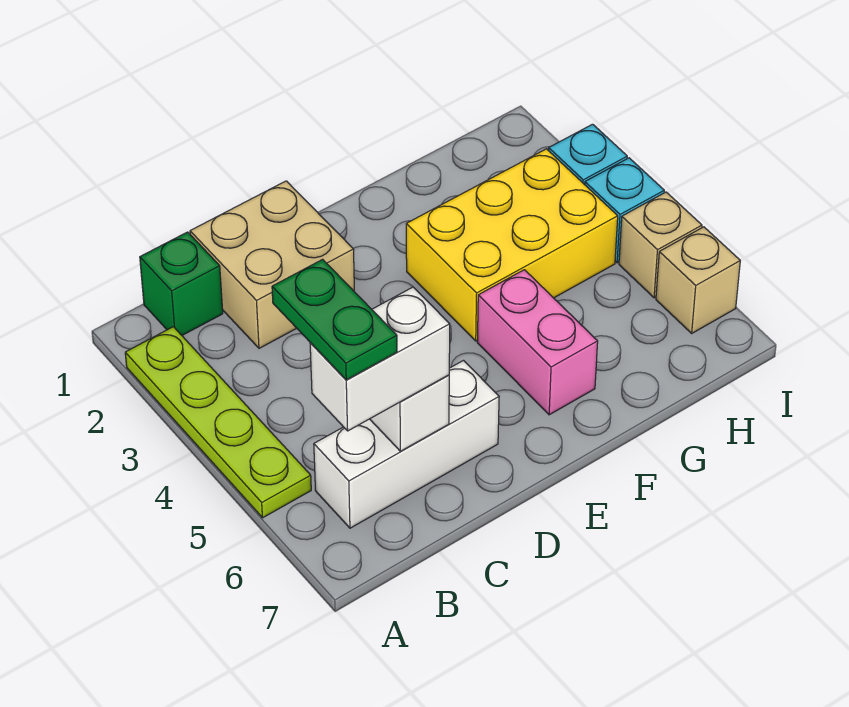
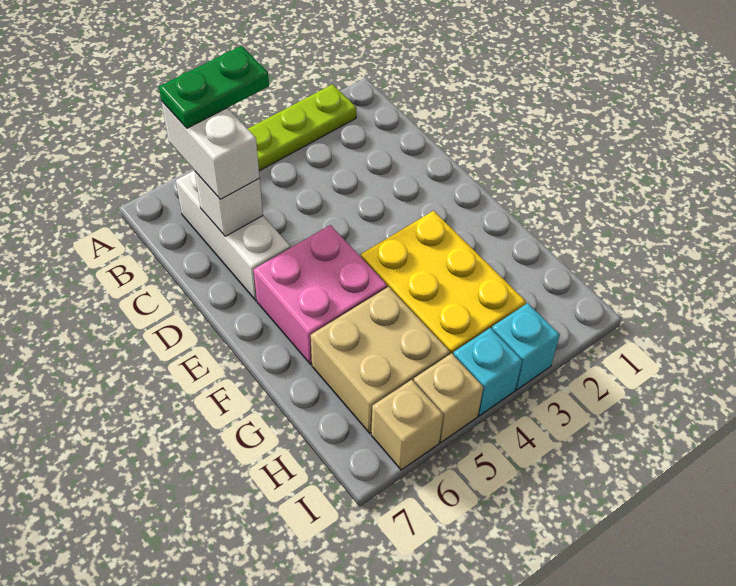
green brick B1 level 1 -> none
tan brick C1:D2 level 1 -> tan brick G5:H6 level 1
pink brick F5:F6 level 1 -> pink brick E5:F6 level 1

